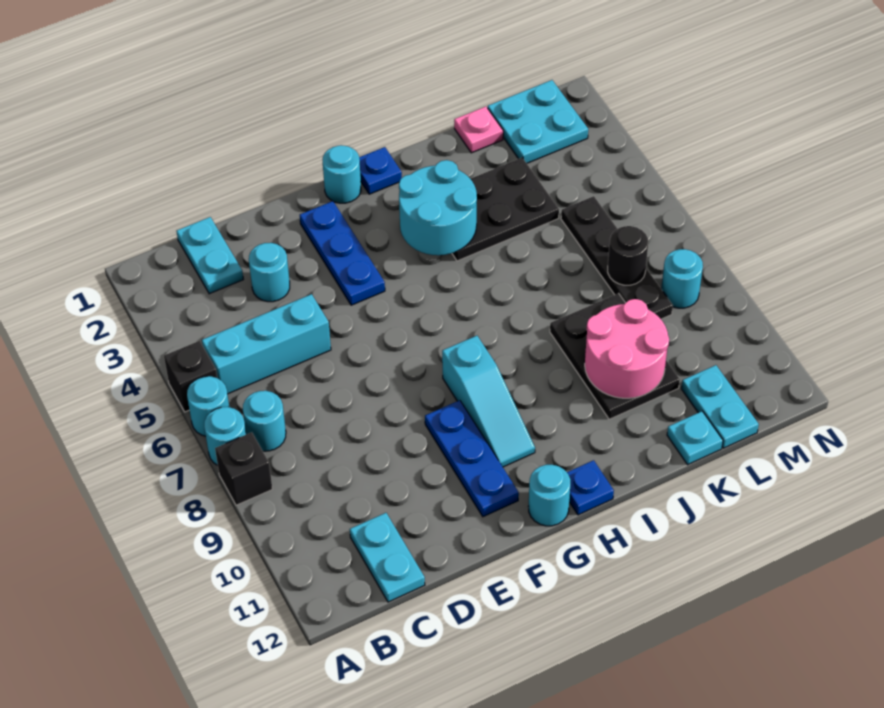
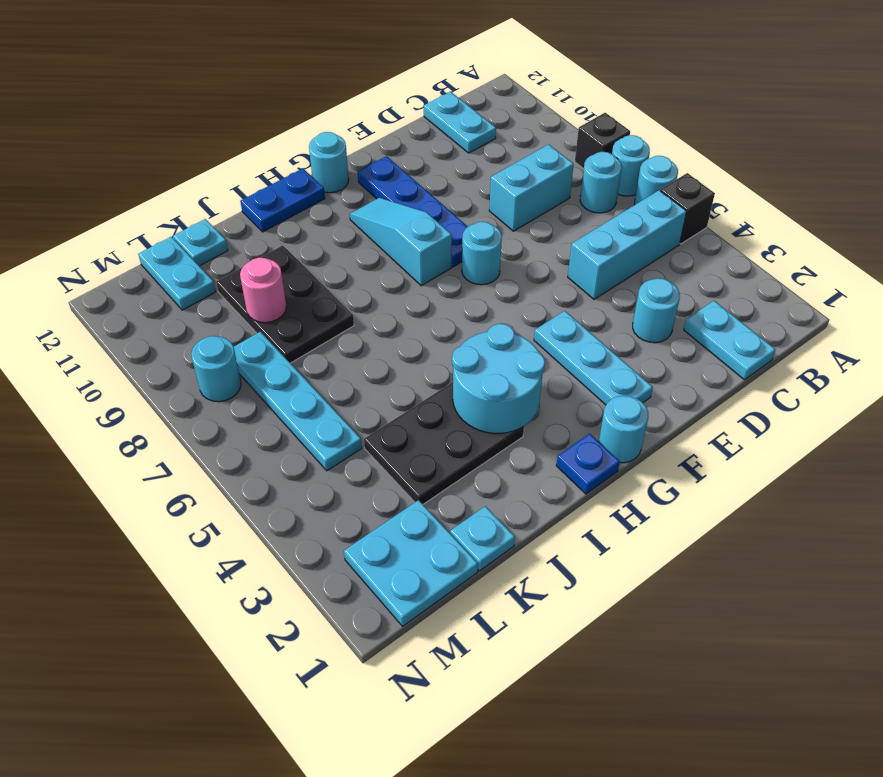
none -> cyan brick C8:D8 level 1
blue plate F2:F4 level 1 -> cyan plate F2:F4 level 1
none -> cyan round brick F7 level 1
blue plate F9:F11 level 1 -> blue plate F8:F11 level 1
blue plate H12 level 1 -> blue plate H12:I12 level 1
pink round brick J9:K10 level 2 -> pink round brick K9 level 2
pink plate K1 level 1 -> cyan plate K1 level 1
black plate L5:L8 level 1 -> cyan plate L5:L8 level 1
black round brick L7 level 2 -> none

